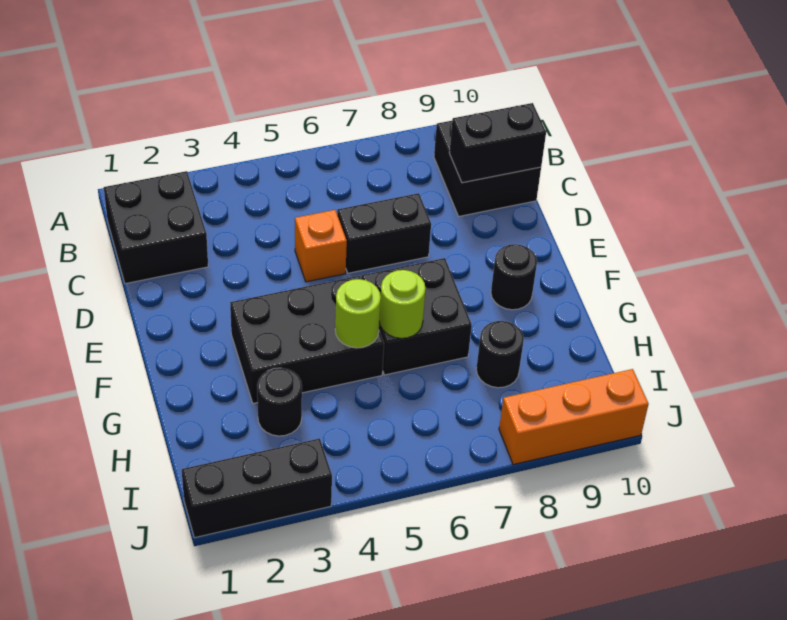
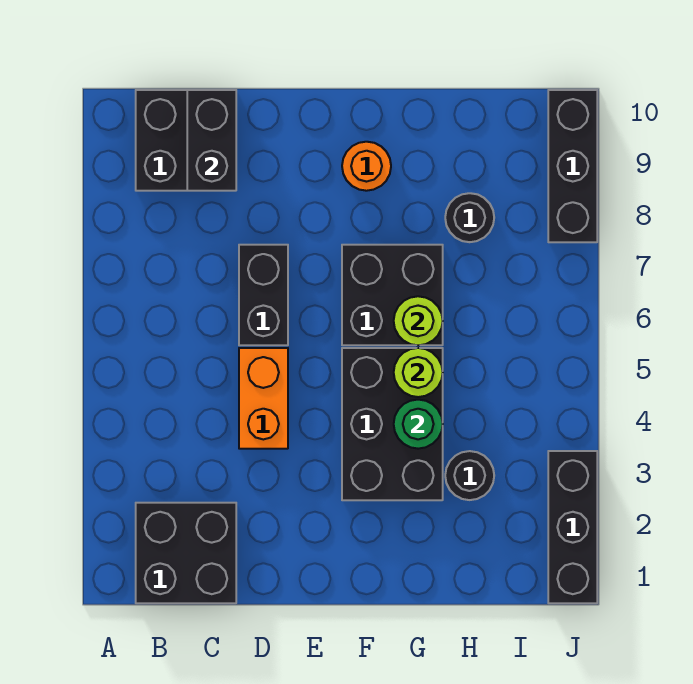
orange brick D5 level 1 -> orange brick D4:D5 level 1
black round brick F9 level 1 -> orange round brick F9 level 1
none -> green round brick G4 level 2
orange brick J8:J10 level 1 -> black brick J8:J10 level 1

